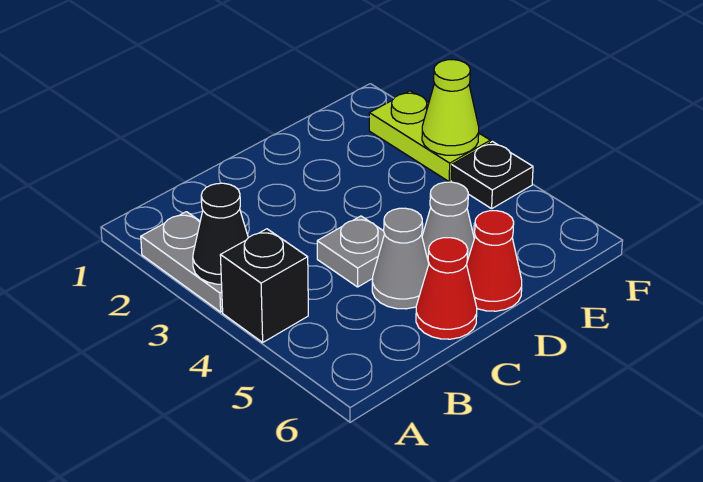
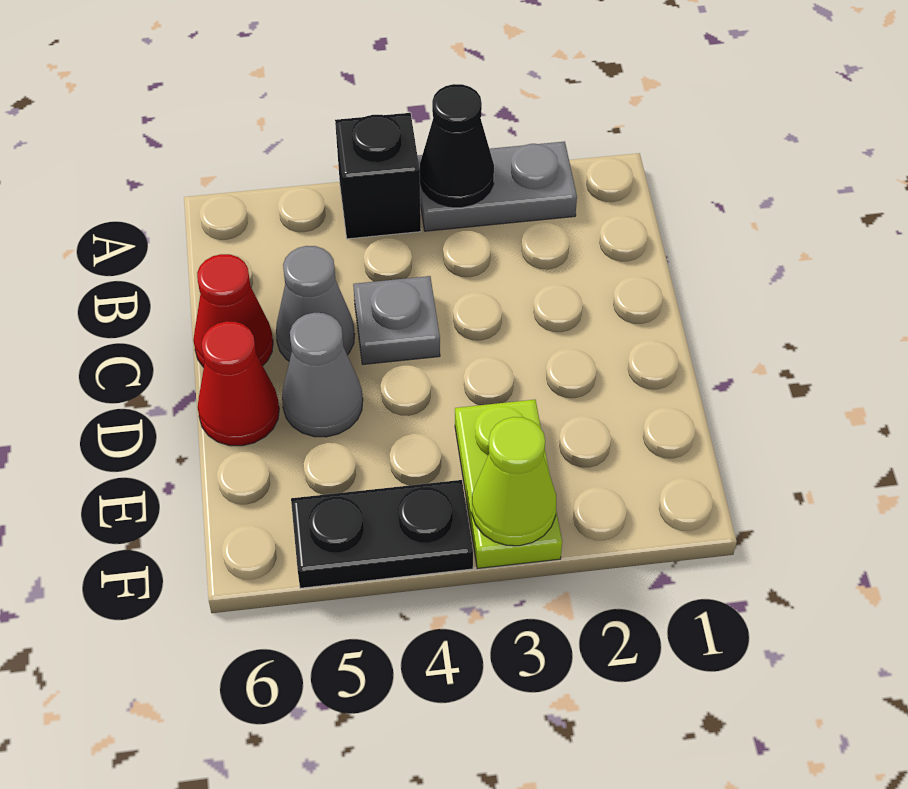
lime plate F2:F3 level 1 -> lime plate E3:F3 level 1
black plate F4 level 1 -> black plate F4:F5 level 1

